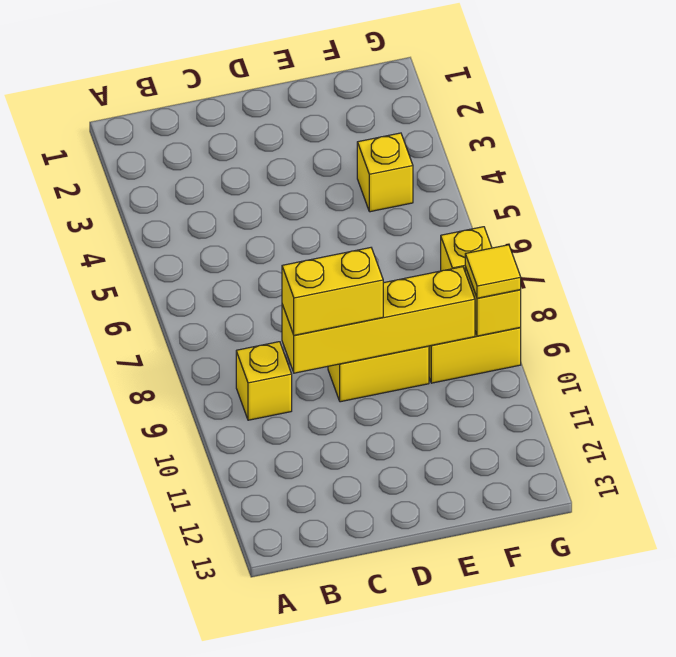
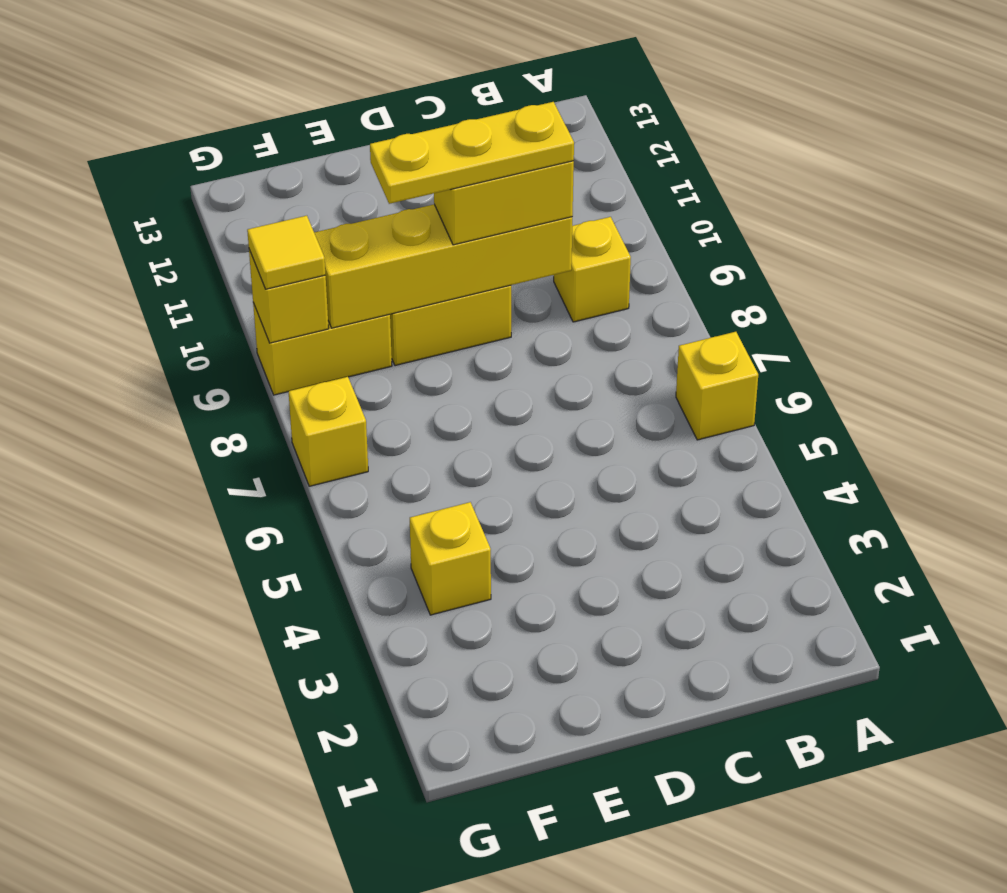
none -> yellow brick A6 level 1
none -> yellow plate C9:E9 level 4

